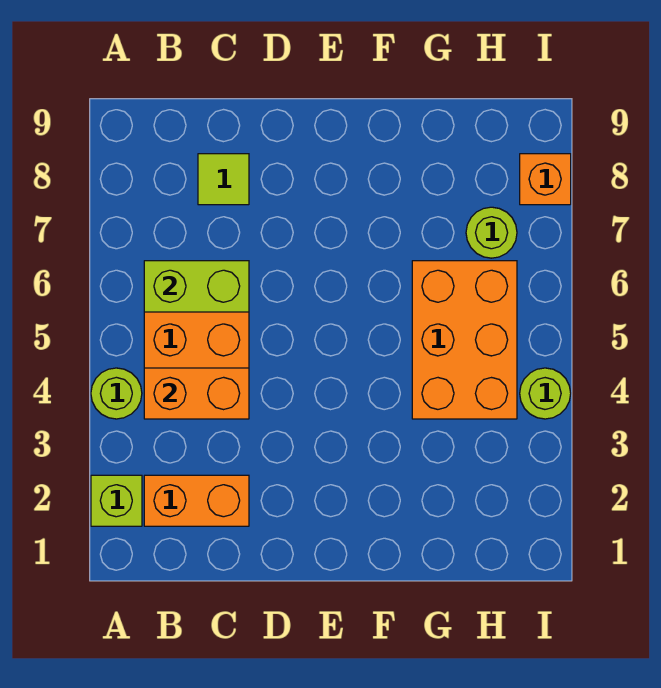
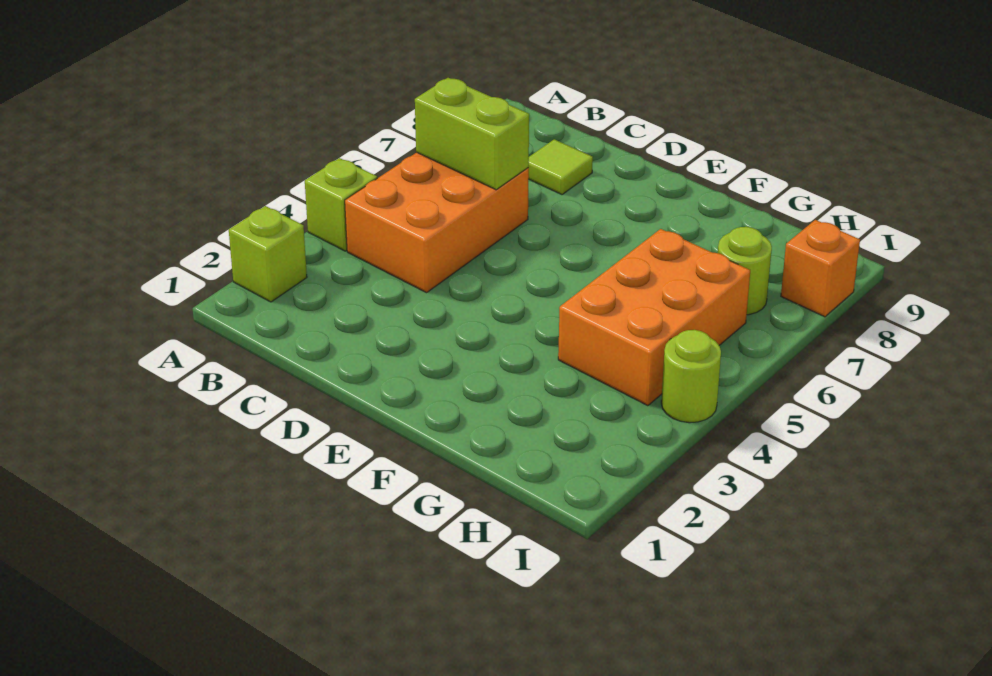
lime round brick A4 level 1 -> lime brick A4 level 1
orange brick B2:C2 level 1 -> none
orange brick B4:C4 level 2 -> none

